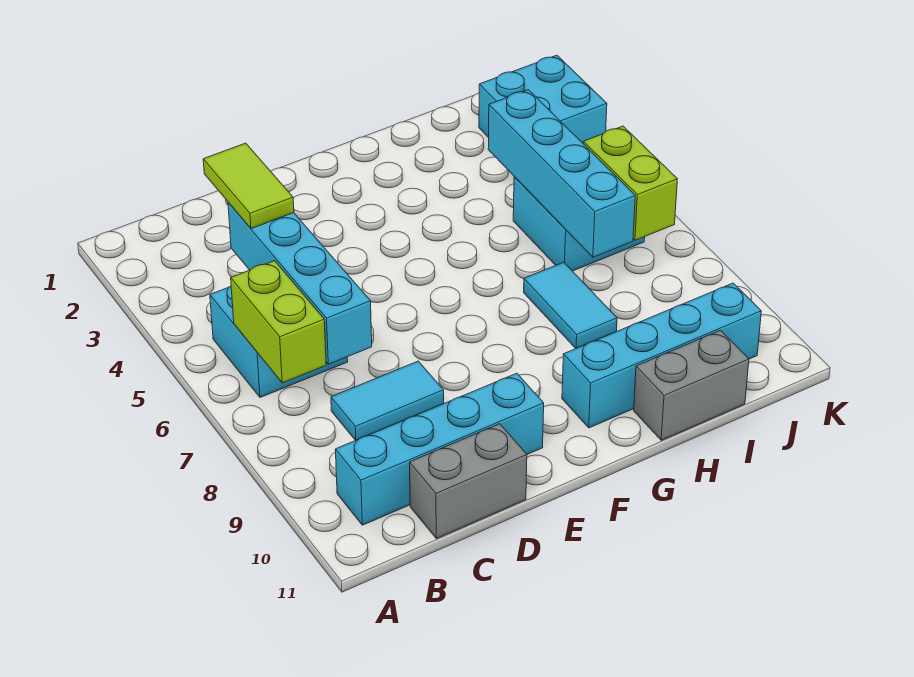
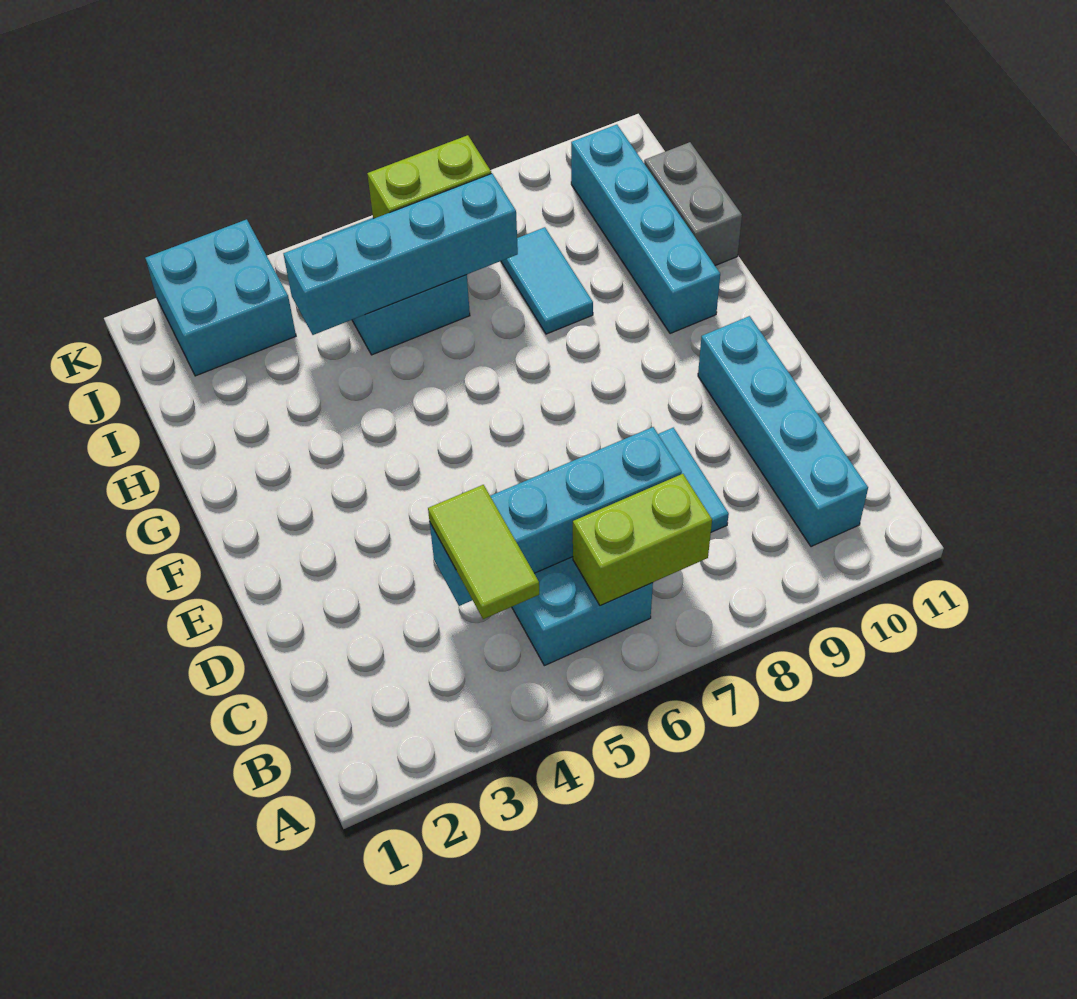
lime tile C3:C4 level 3 -> lime tile B4:C4 level 3
grey brick C11:D11 level 1 -> none
cyan tile H7:H8 level 1 -> cyan tile H8:I8 level 1

